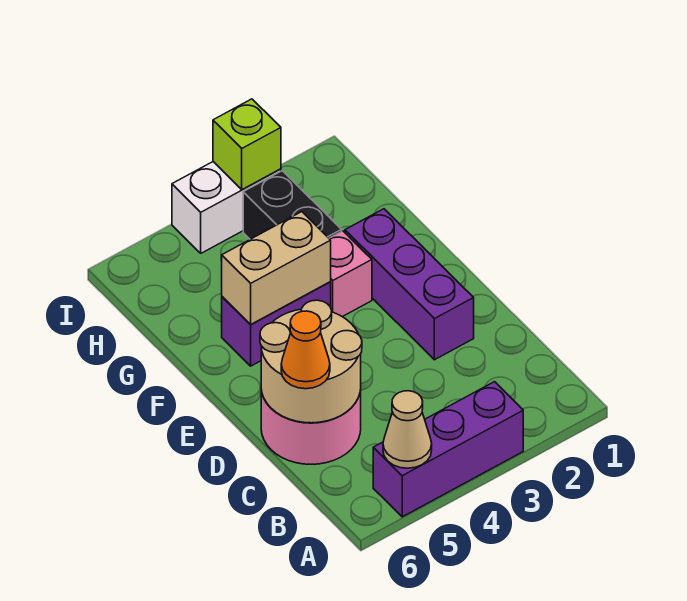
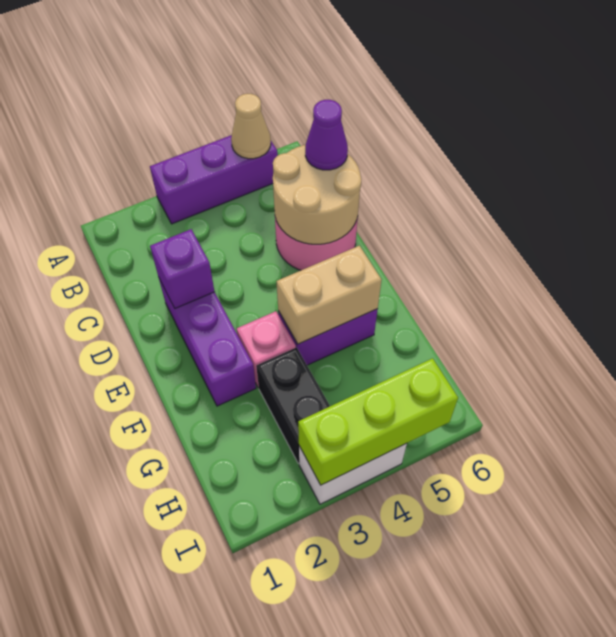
orange cone C6 level 3 -> purple cone C6 level 3
none -> purple brick D2 level 2
lime brick I3 level 2 -> lime brick I3:I5 level 2

